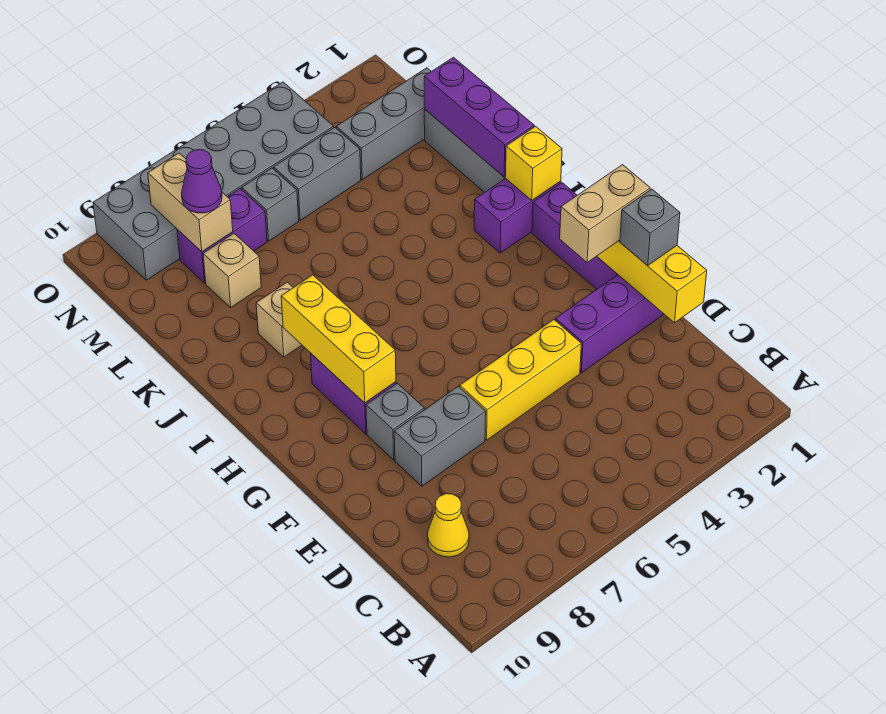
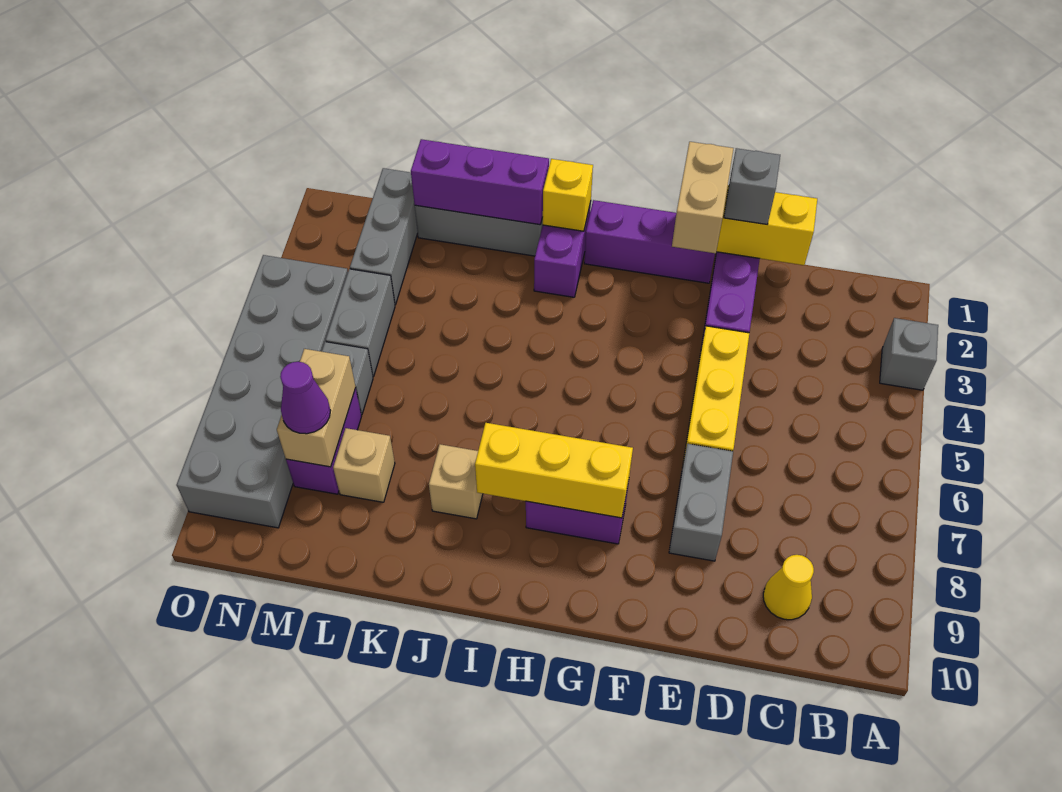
grey brick F8 level 1 -> grey brick A3 level 1
tan brick M8:N8 level 2 -> tan brick M7:M8 level 2

